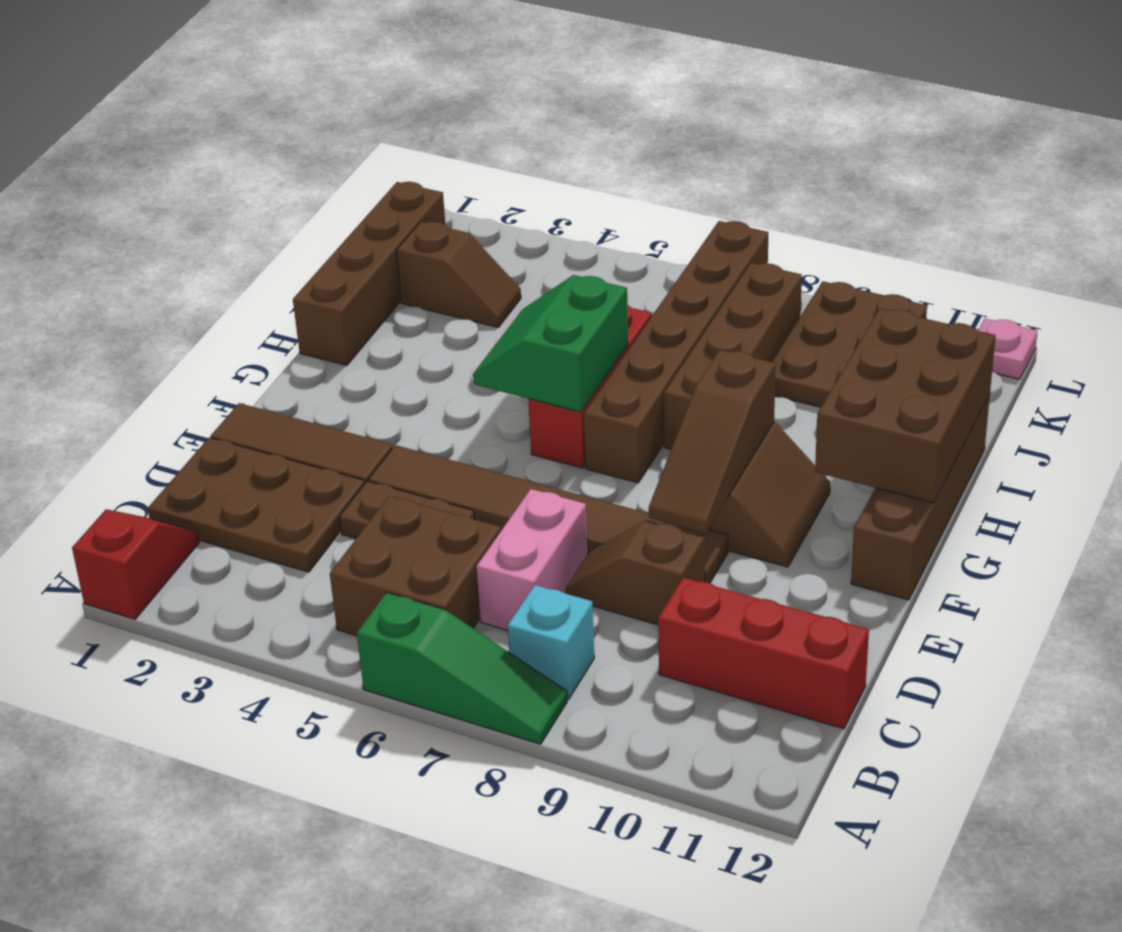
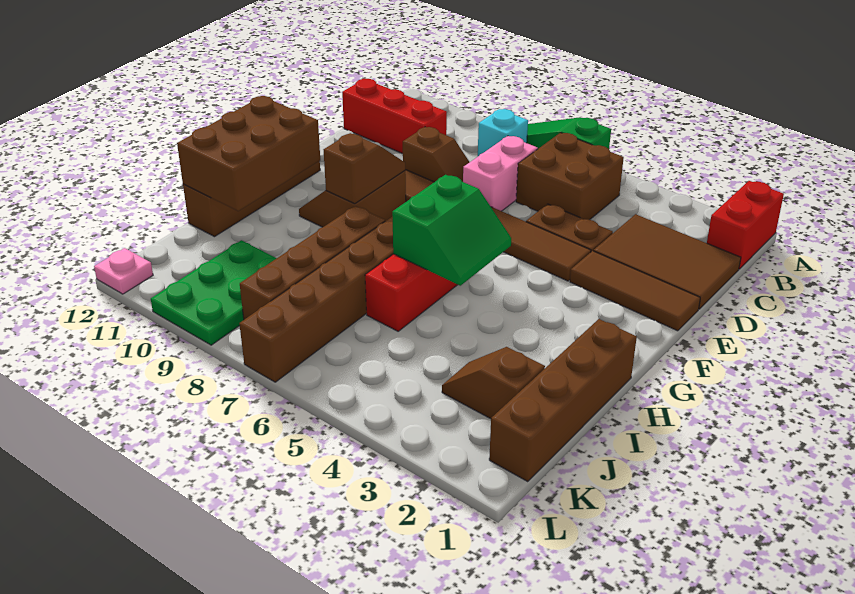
red slope A1:B1 level 1 top A -> red brick A1:B1 level 1
brown plate C1:D3 level 1 -> brown tile C1:D3 level 1
brown slope E9:G9 level 2 top G -> brown slope F9:G9 level 2 top G
brown plate J9:L10 level 1 -> green plate J9:L10 level 1

